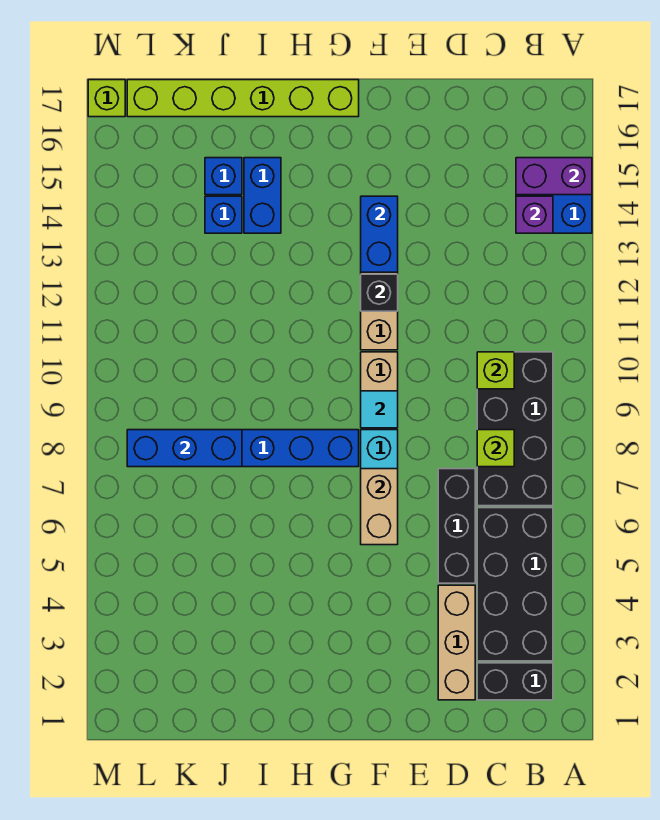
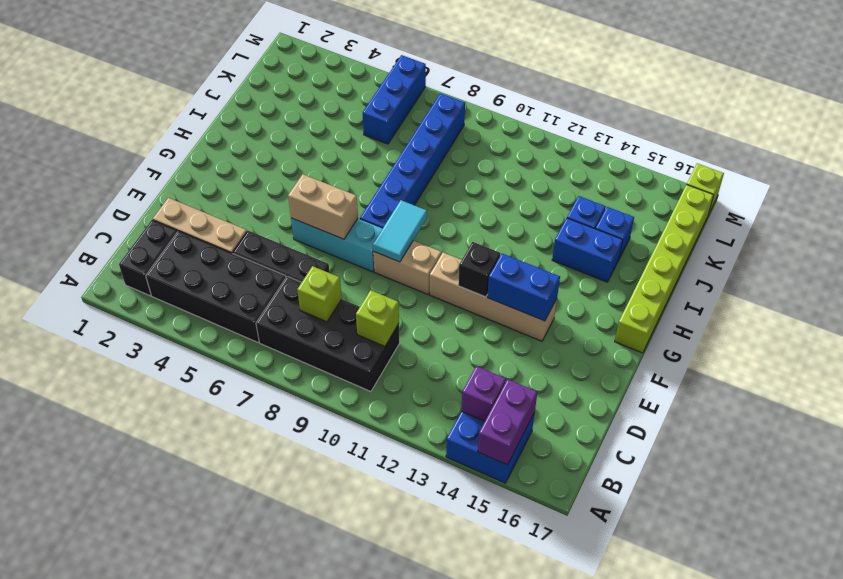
cyan tile F9 level 2 -> cyan tile F9:G9 level 2
blue brick J8:L8 level 2 -> blue brick K6:M6 level 1

